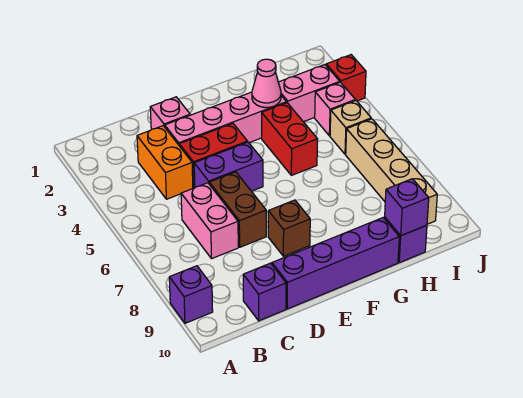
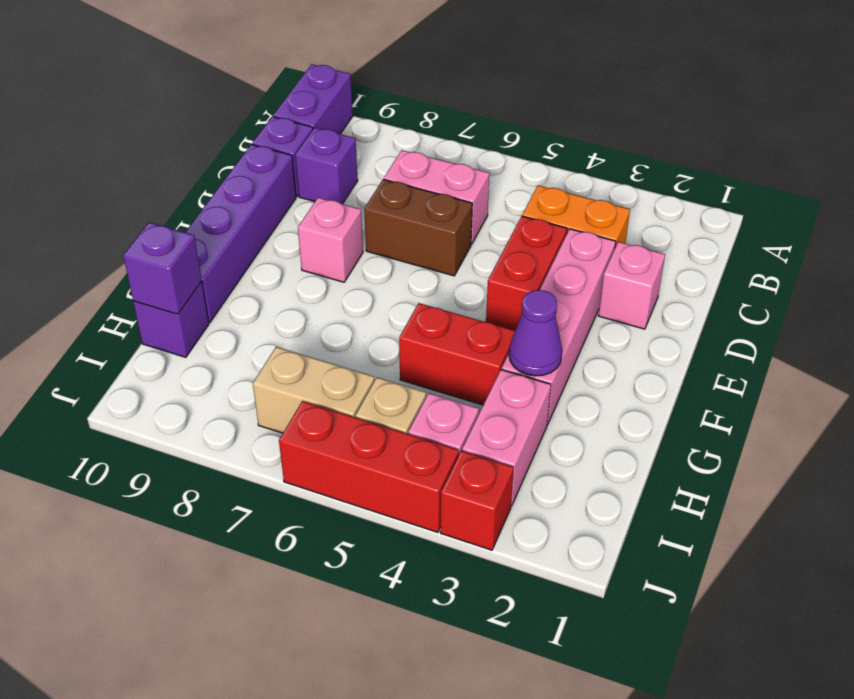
purple brick A9 level 1 -> purple brick C9 level 1
purple brick D5:E5 level 1 -> purple brick A10:B10 level 1
brown brick E8 level 1 -> pink brick E8 level 1
pink cone G3 level 2 -> purple cone G3 level 2
tan brick I6:I9 level 1 -> tan brick I6:I7 level 1
none -> red brick J4:J6 level 1

